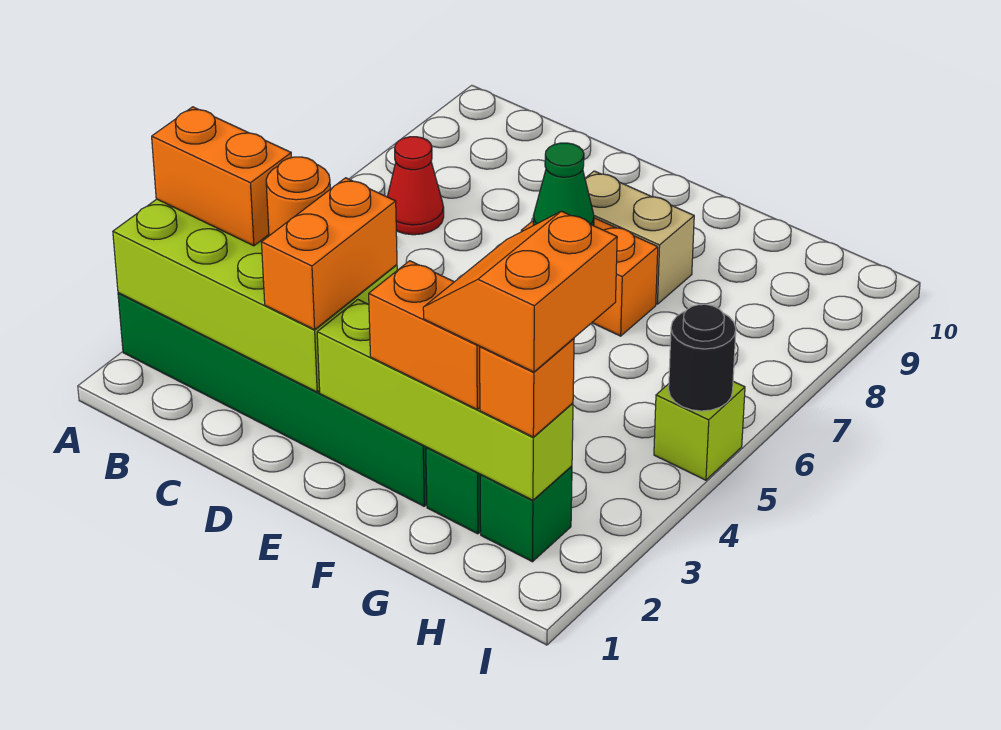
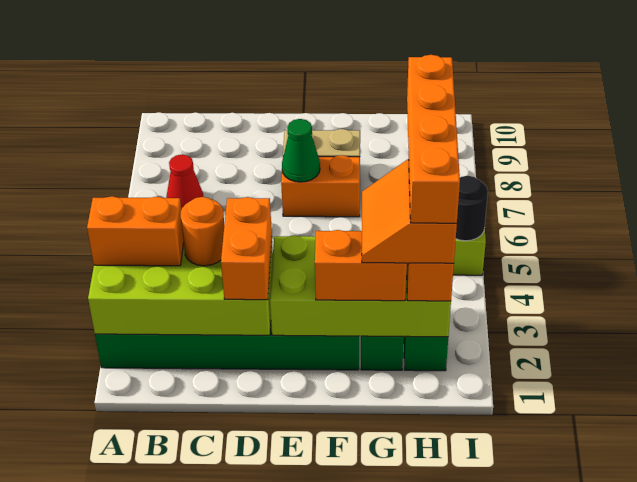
lime brick E2:H2 level 2 -> lime brick E2:H3 level 2
none -> orange brick H2:H5 level 5

